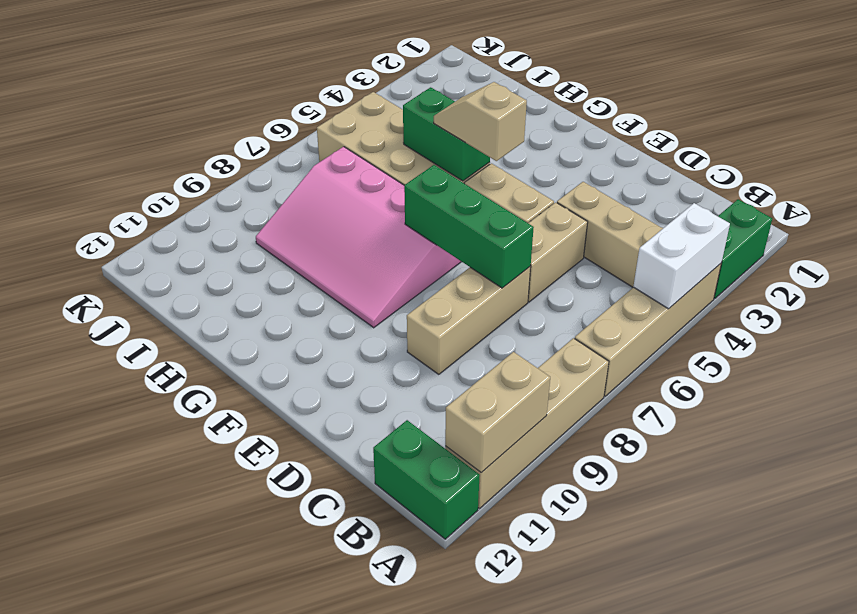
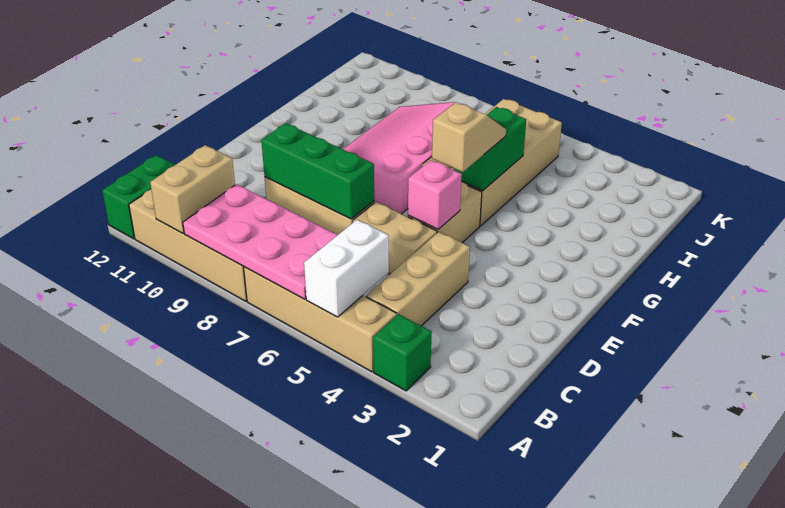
green brick A2:A3 level 1 -> green brick A3 level 1
white brick A4:A5 level 2 -> white brick A5:B5 level 2
none -> pink plate A6:B9 level 2
tan brick A10:A11 level 2 -> tan brick A10:B10 level 2
green brick D7:F7 level 2 -> green brick D7:D9 level 2
none -> pink brick E5 level 2

